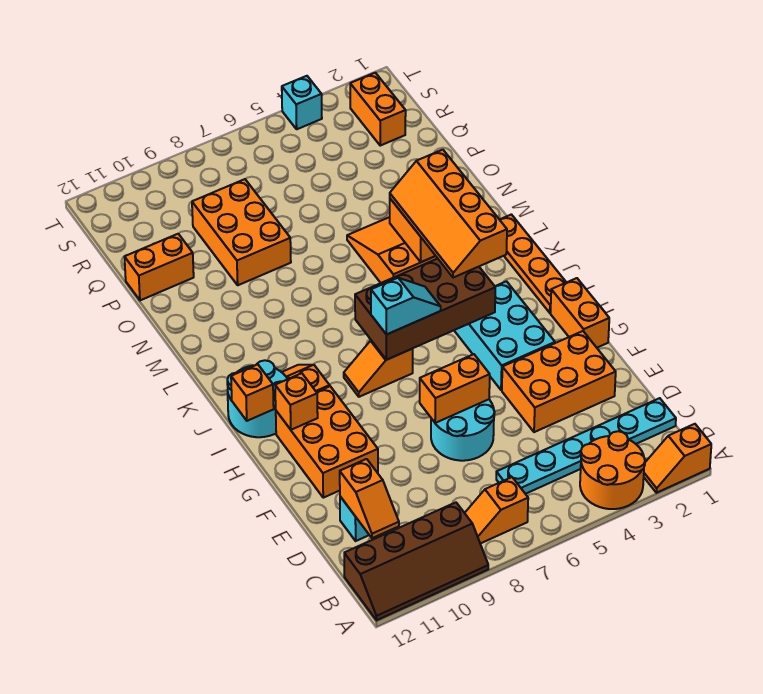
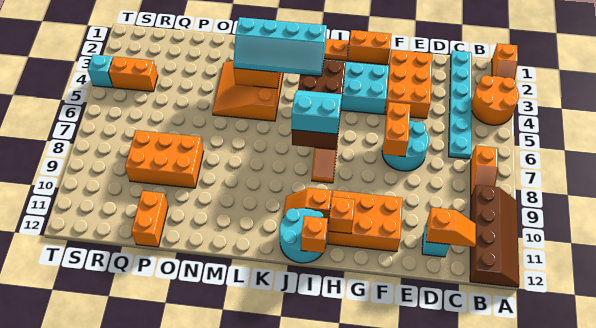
cyan slope I6:I7 level 3 top 7 -> cyan slope I6:J7 level 3 top 7
orange slope J3:M4 level 3 top 3 -> cyan slope J3:M4 level 3 top 3
orange brick R2:S2 level 1 -> orange brick R4:S4 level 1

